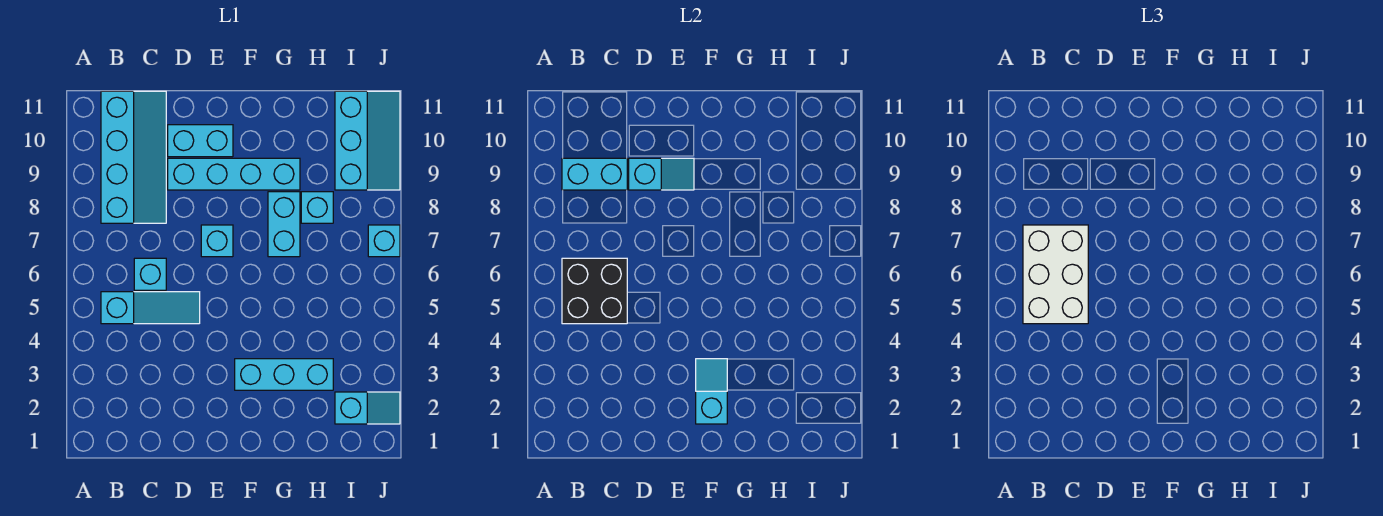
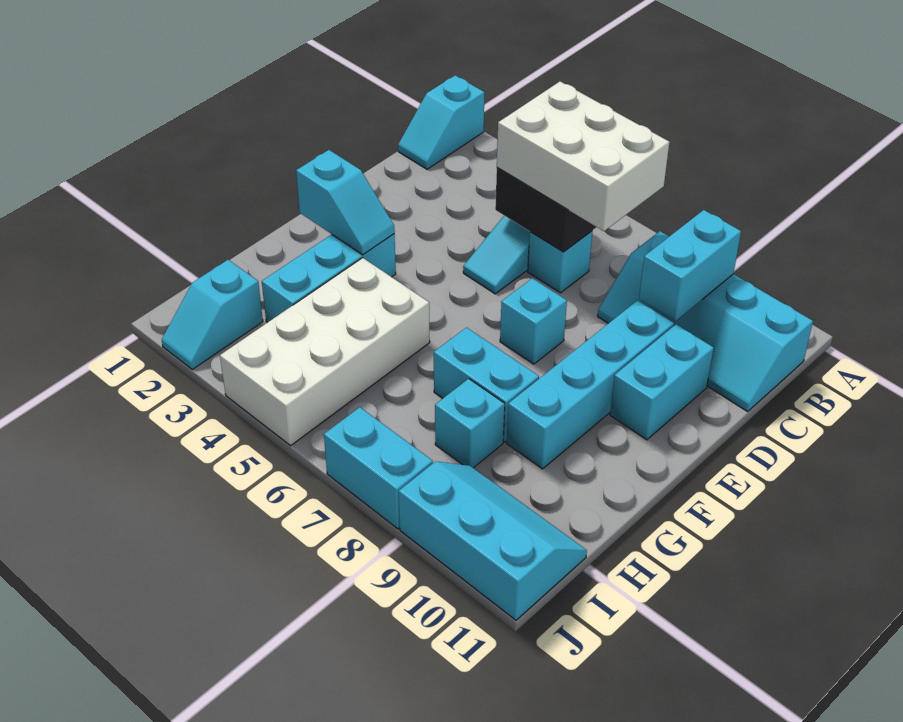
cyan slope D9:E9 level 2 top D -> cyan slope A1:B1 level 1 top A
none -> white brick G4:J5 level 1
cyan slope I9:J11 level 1 top I -> cyan slope I9:J11 level 1 top J
cyan brick J7 level 1 -> cyan brick J7:J8 level 1

